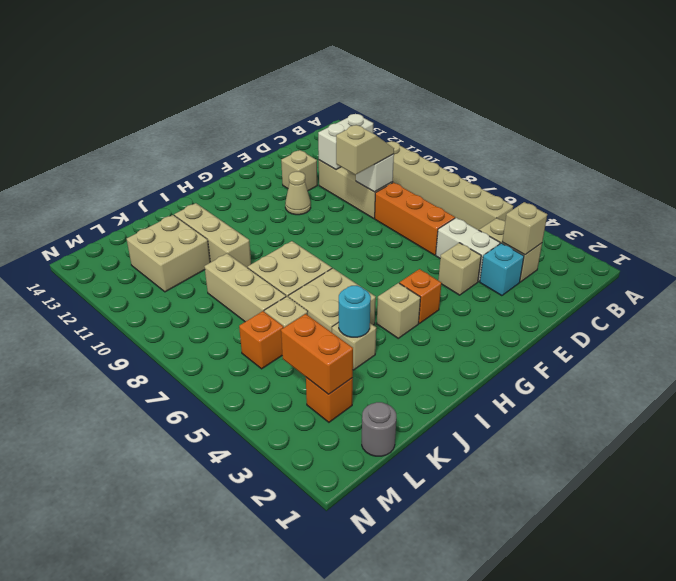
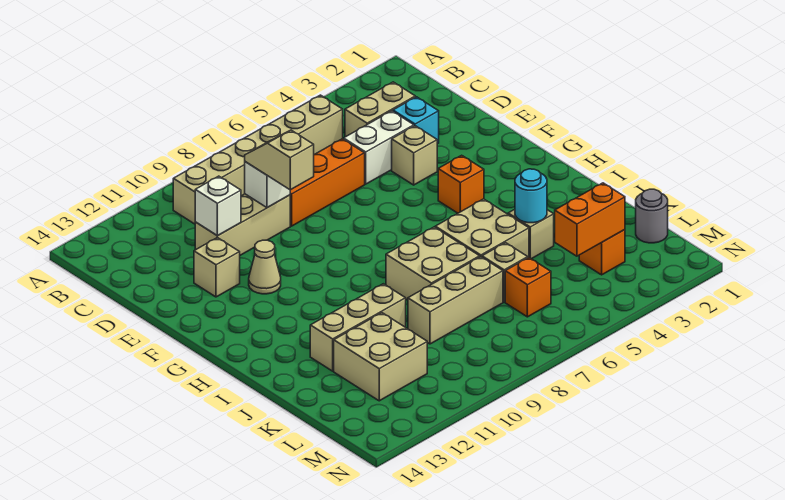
tan brick C3 level 2 -> none
white brick C11:D11 level 2 -> white brick D11 level 2
tan brick H4 level 1 -> none

